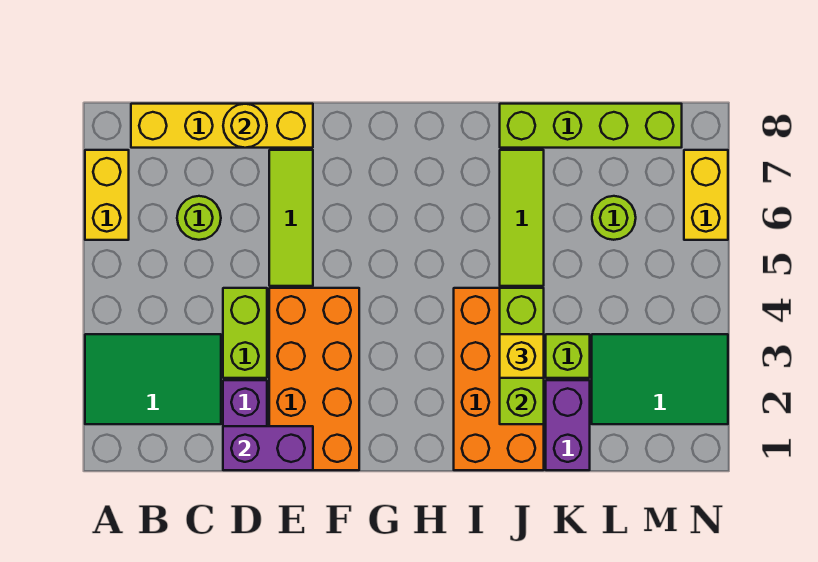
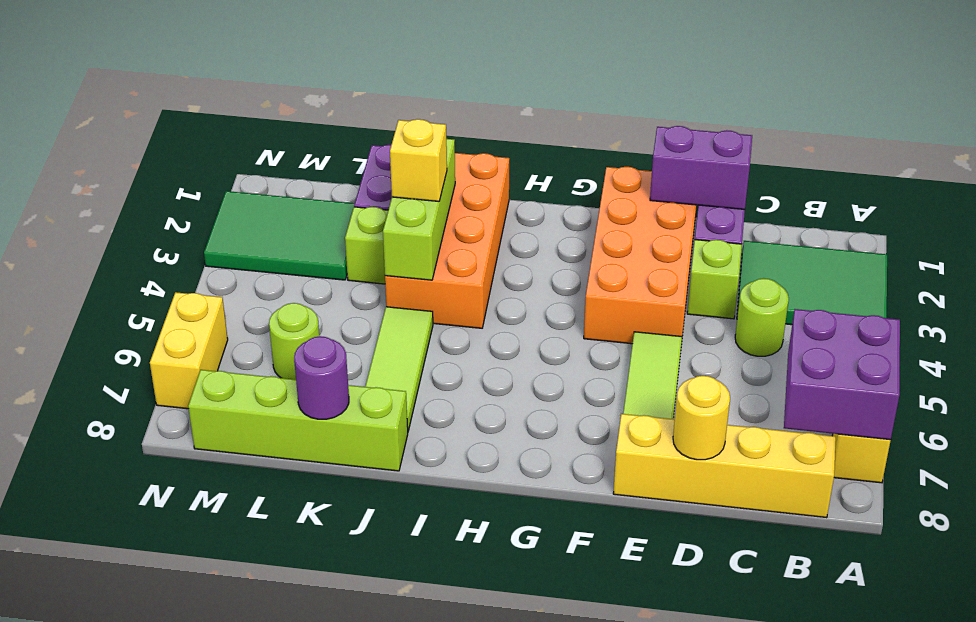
none -> purple brick A6:B7 level 2
lime round brick C6 level 1 -> lime round brick C4 level 1
lime brick D3:D4 level 1 -> lime brick D3 level 1
none -> purple round brick K8 level 2

